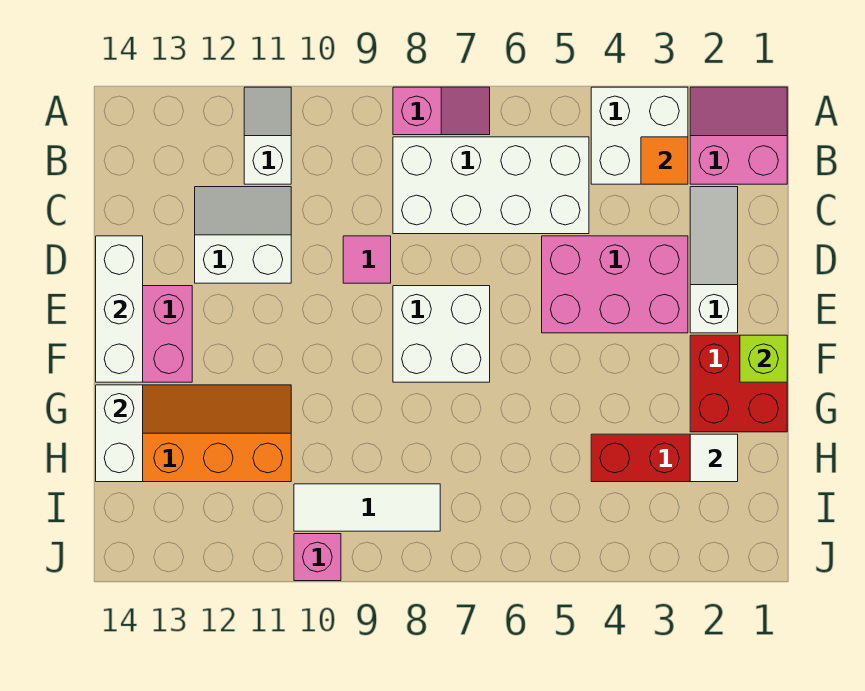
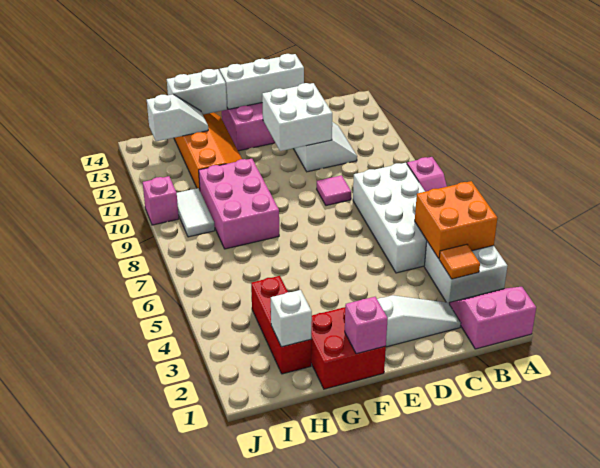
pink slope A1:B2 level 1 top B -> pink slope A1:B2 level 1 top 1
none -> orange brick A4:B5 level 2
white slope A11:B11 level 1 top B -> white slope H13:I13 level 2 top I
pink brick D3:E5 level 1 -> pink brick G8:H10 level 1
white brick E7:F8 level 1 -> white brick D11:E12 level 2
lime brick F1 level 2 -> pink brick F1 level 2
white tile H2 level 2 -> white brick H2 level 2
white tile I8:I10 level 1 -> white tile I9:I10 level 1

